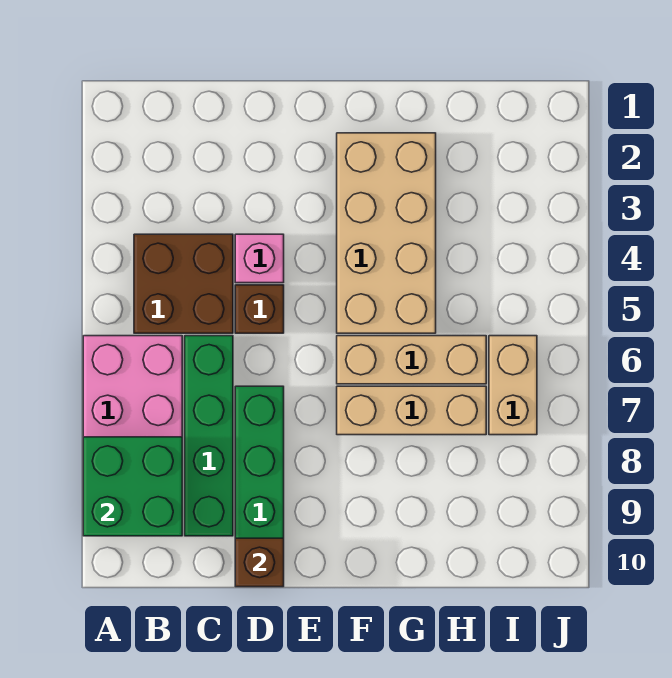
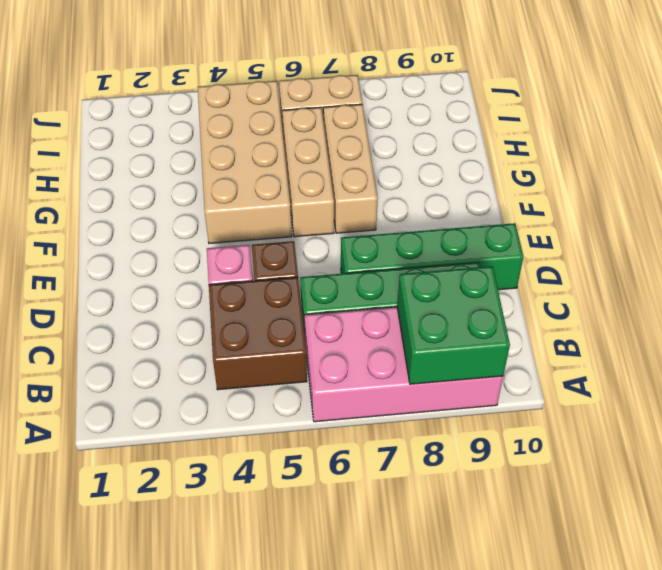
brown brick D10 level 2 -> none
tan brick F2:G5 level 1 -> tan brick F4:I5 level 1

